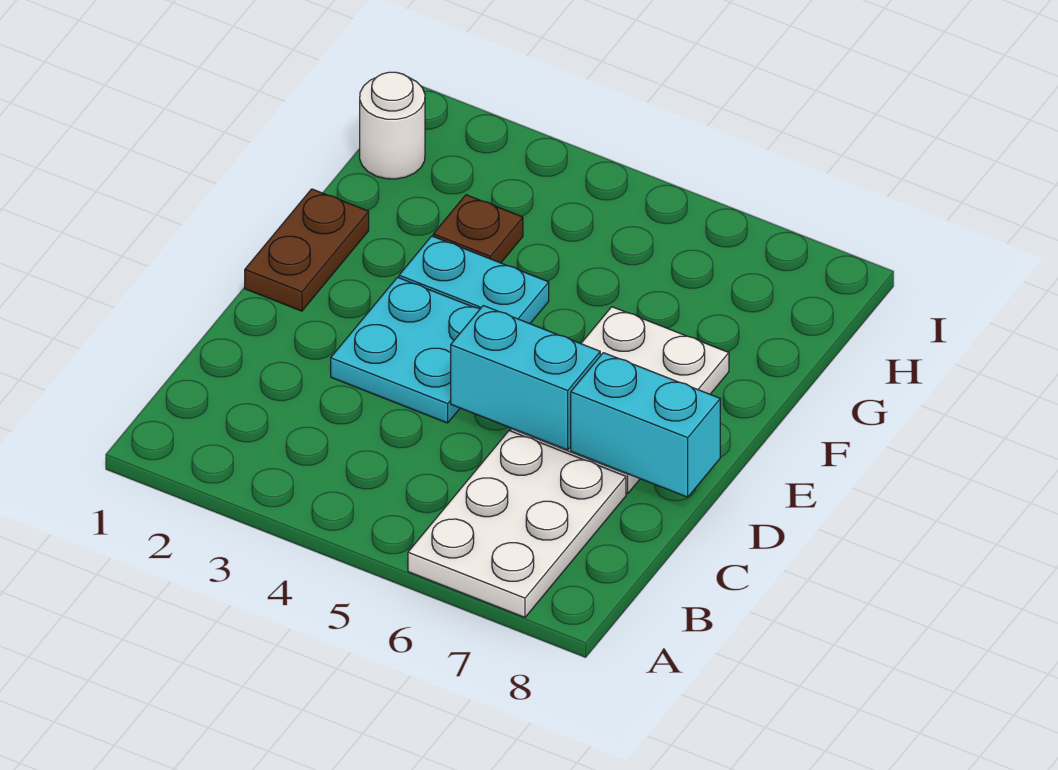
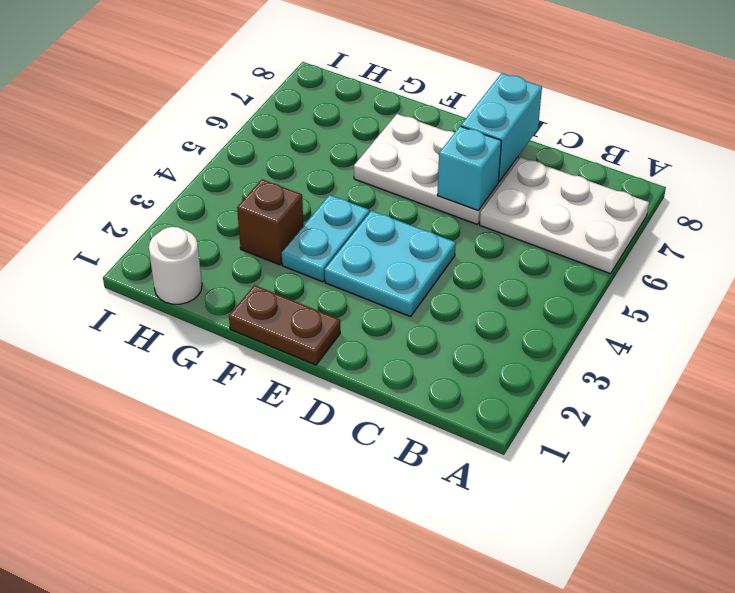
cyan brick D5:D6 level 2 -> cyan brick D6 level 2
brown plate G3 level 1 -> brown brick G3 level 1

